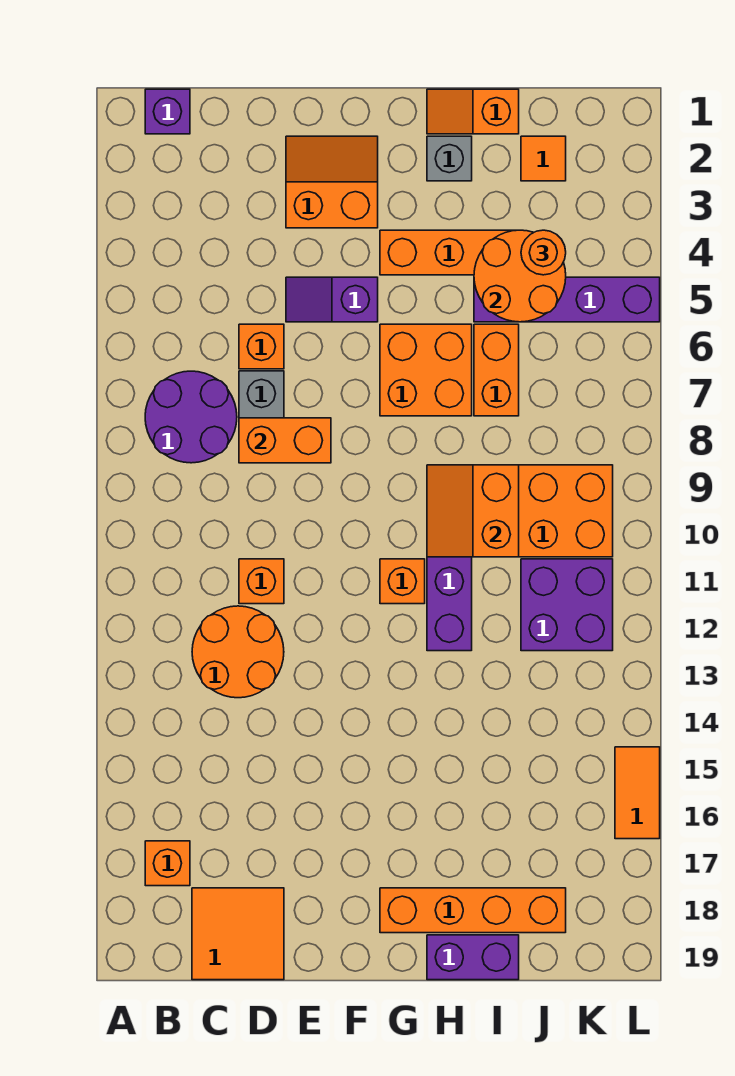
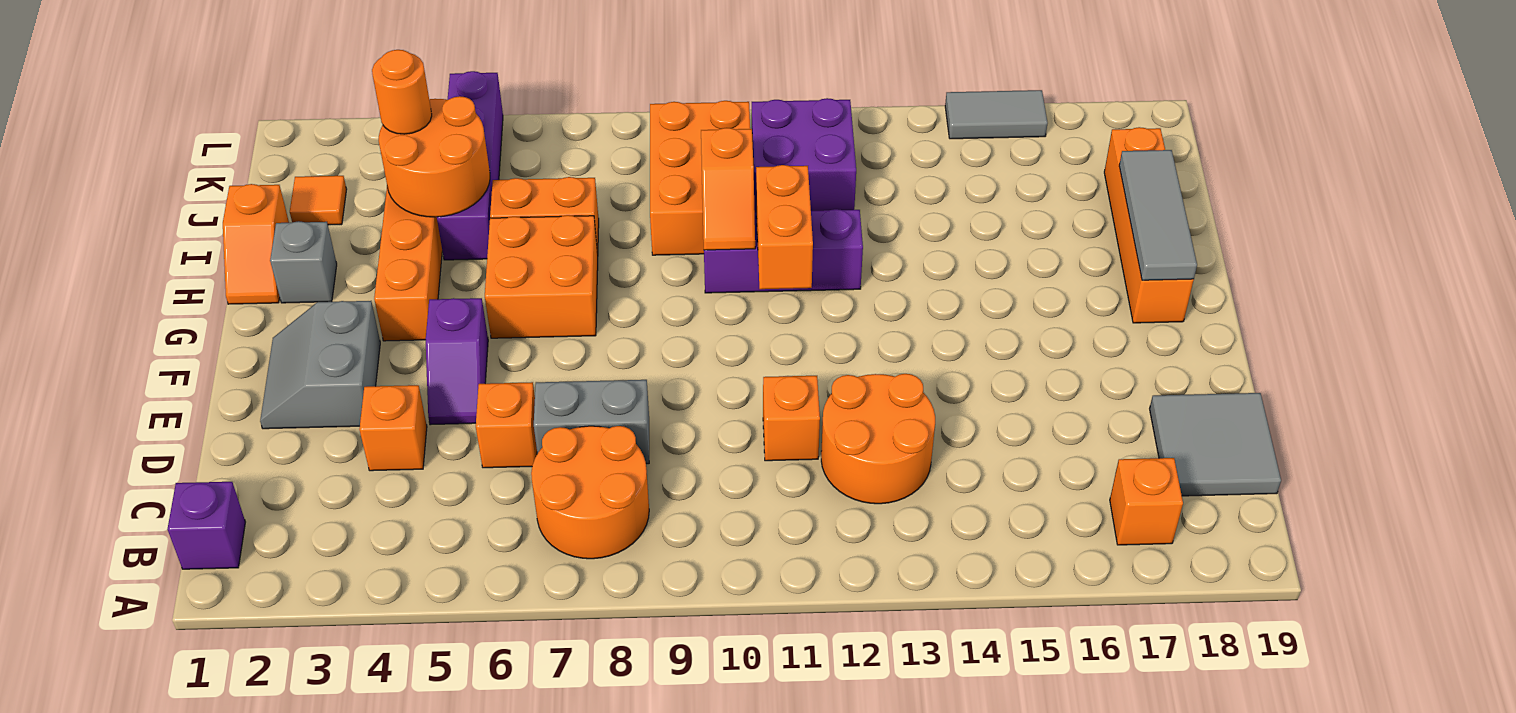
purple round brick B7:C8 level 1 -> orange round brick B7:C8 level 1
orange tile C18:D19 level 1 -> grey tile C18:D19 level 1
orange brick D8:E8 level 2 -> orange brick G11:H11 level 2
orange slope E2:F3 level 1 top 3 -> grey slope E2:F3 level 1 top 3
orange brick G11 level 1 -> orange brick D4 level 1
none -> grey tile G18:I18 level 2
orange slope H9:I10 level 2 top I -> orange slope H10:I10 level 2 top I
purple brick H19:I19 level 1 -> none
orange tile L15:L16 level 1 -> grey tile L15:L16 level 1

